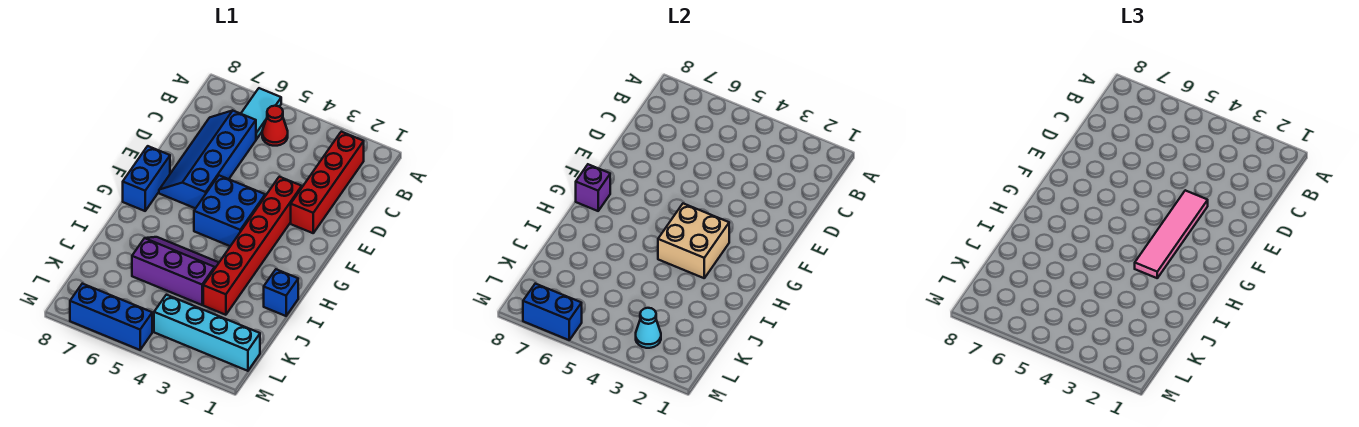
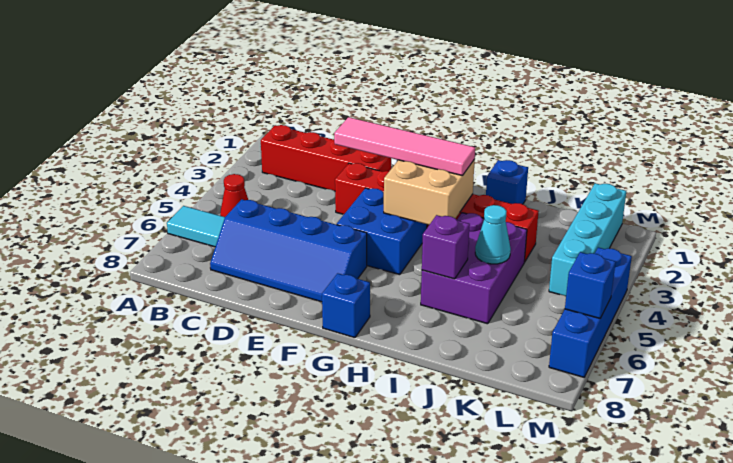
blue brick F8:G8 level 1 -> blue brick G8 level 1
purple brick G8 level 2 -> purple brick I6 level 2
purple slope I4:J6 level 1 top J -> purple brick I4:J6 level 1
cyan cone L3 level 2 -> cyan cone J5 level 2
blue brick M5:M7 level 1 -> blue brick M4:M7 level 1
blue brick M6:M7 level 2 -> blue brick M6 level 2

